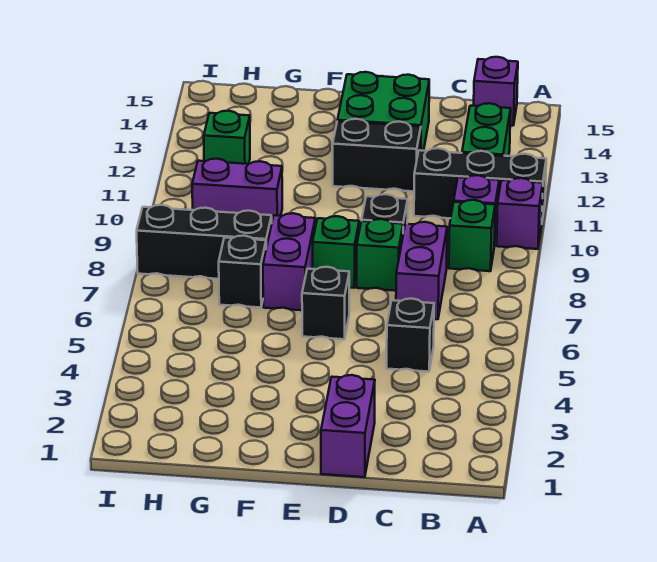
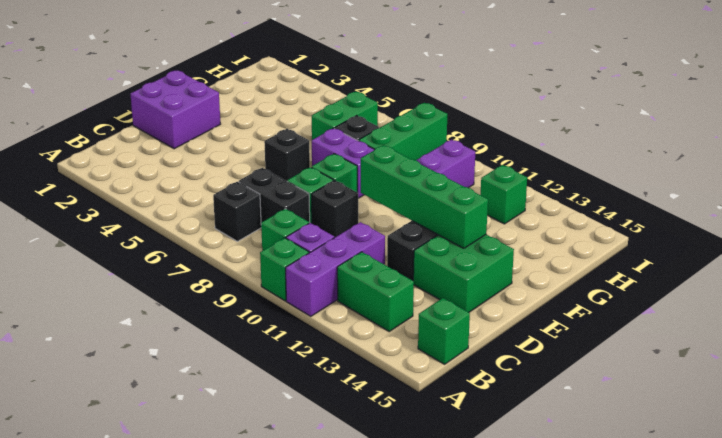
purple brick A10 level 1 -> green brick A10 level 1
black brick A11:C11 level 1 -> purple brick A11:C11 level 1
purple brick B15 level 1 -> green brick B15 level 1
black brick C5 level 1 -> black brick B7 level 1
purple brick C7:C8 level 1 -> black brick C7:C8 level 1
purple brick D1:D2 level 1 -> purple brick D1:E2 level 1
none -> green brick E10:E13 level 2
none -> green brick G6:H6 level 1
black brick G8:I8 level 1 -> green brick G8:I8 level 1

